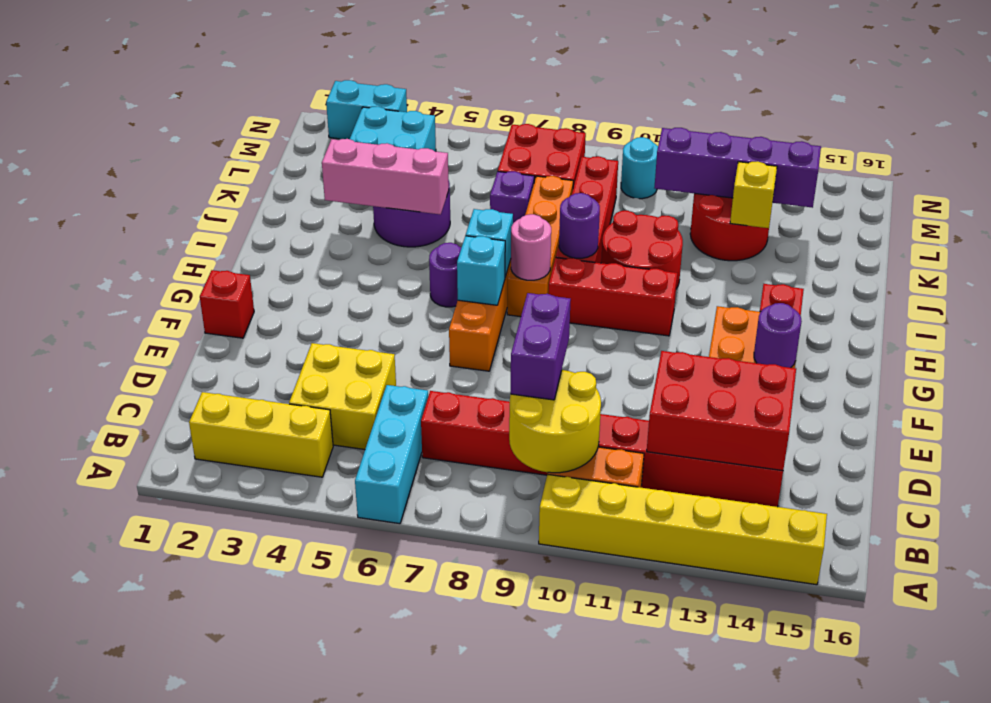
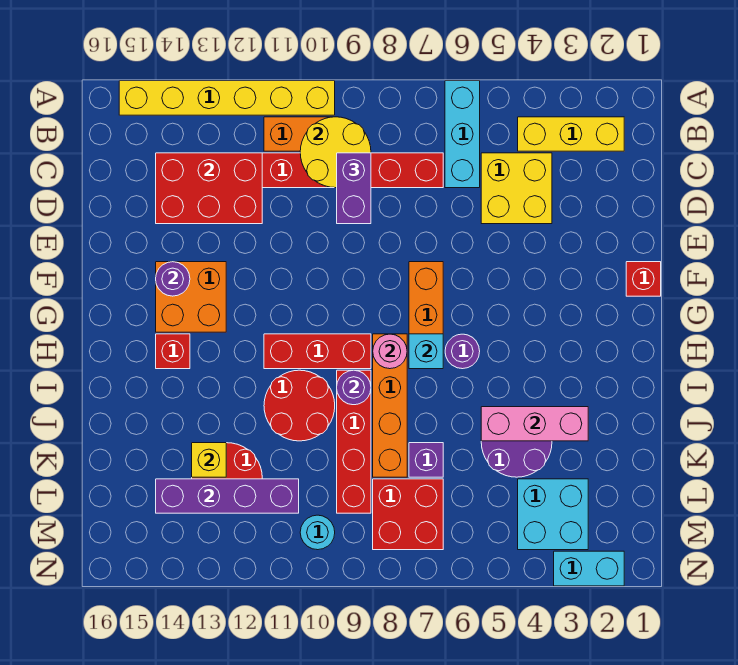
cyan brick G7 level 2 -> none

